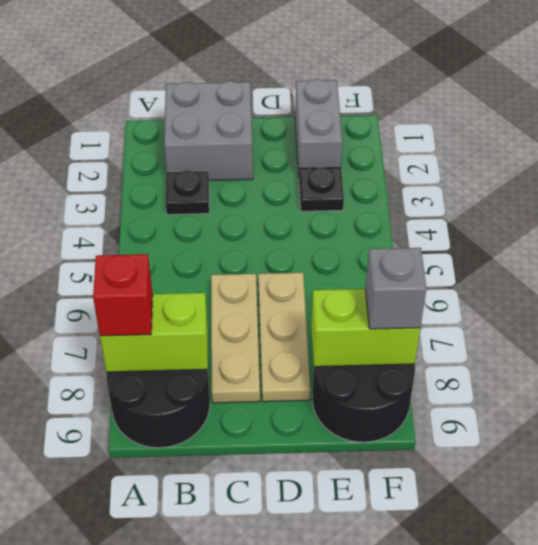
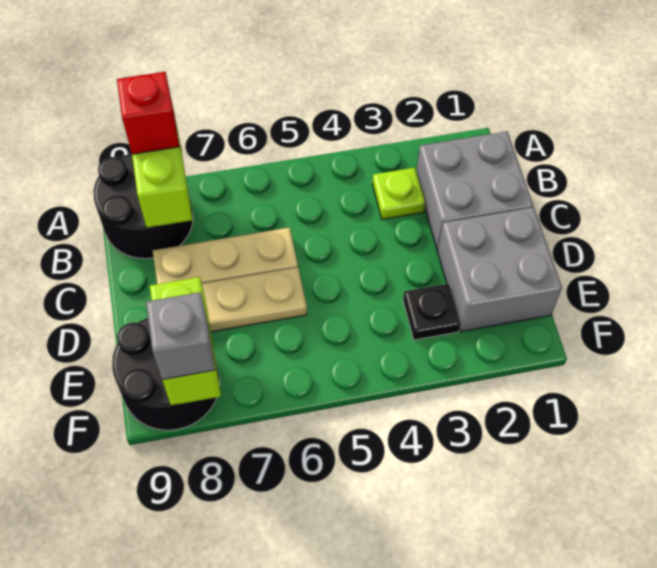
black plate B3 level 1 -> lime plate B3 level 1
grey brick E1:E2 level 1 -> grey brick D1:E2 level 1

